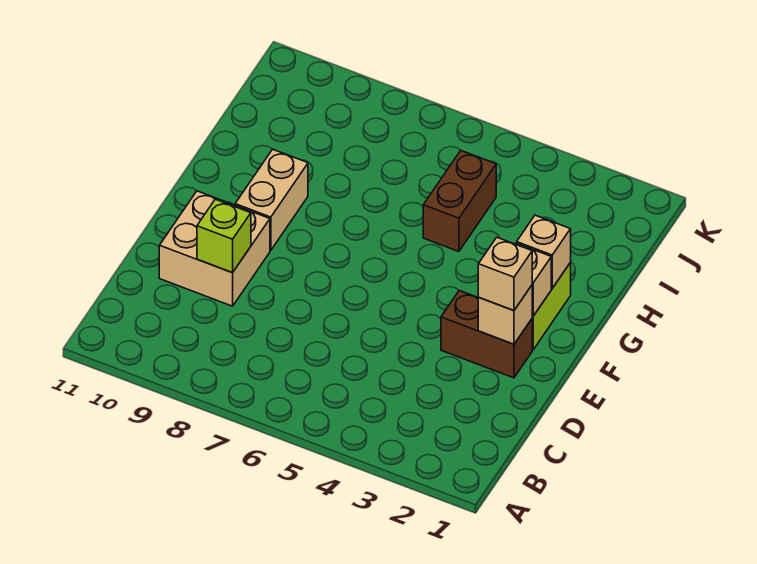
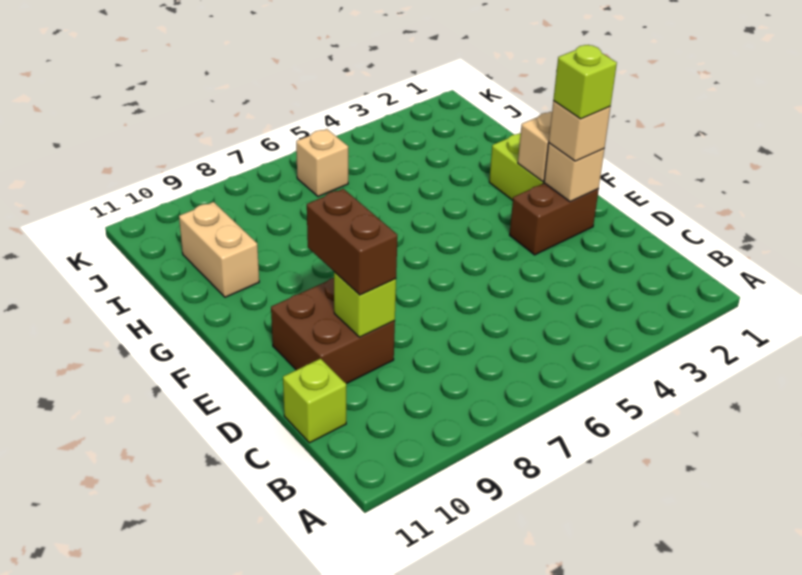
none -> lime brick C11 level 1
tan brick D9:E10 level 1 -> brown brick D9:E10 level 1
none -> lime brick E2 level 4
tan brick F9:G9 level 1 -> tan brick H10:I10 level 1
tan brick G2 level 2 -> tan brick J6 level 1
brown brick H5:I5 level 1 -> brown brick D9:E9 level 3

